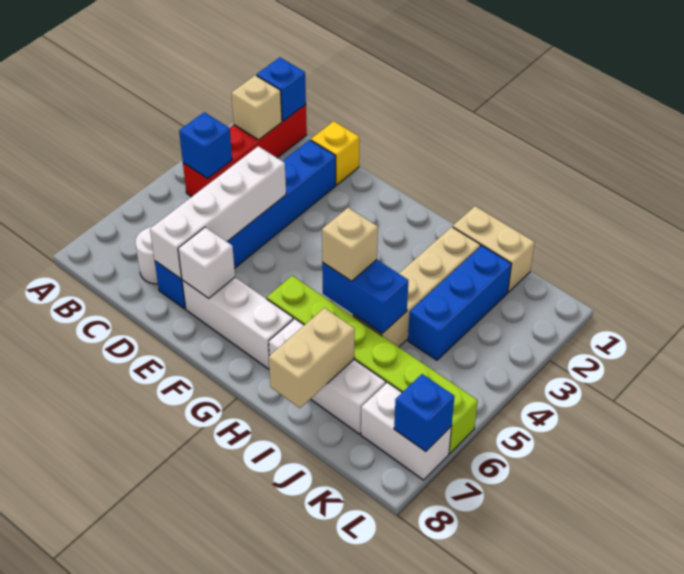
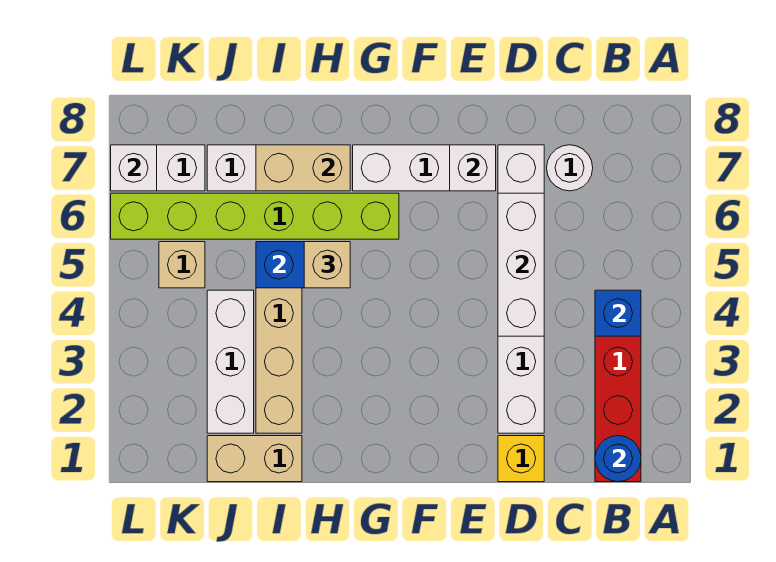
blue brick B1 level 2 -> blue round brick B1 level 2
tan brick B2 level 2 -> tan brick K5 level 1
blue brick D2:D7 level 1 -> white brick D2:D7 level 1
white brick D4:D7 level 2 -> white brick D4:D6 level 2
tan brick I7:I8 level 2 -> tan brick H7:I7 level 2
blue brick J2:J4 level 1 -> white brick J2:J4 level 1
blue brick L7 level 2 -> white brick L7 level 2

